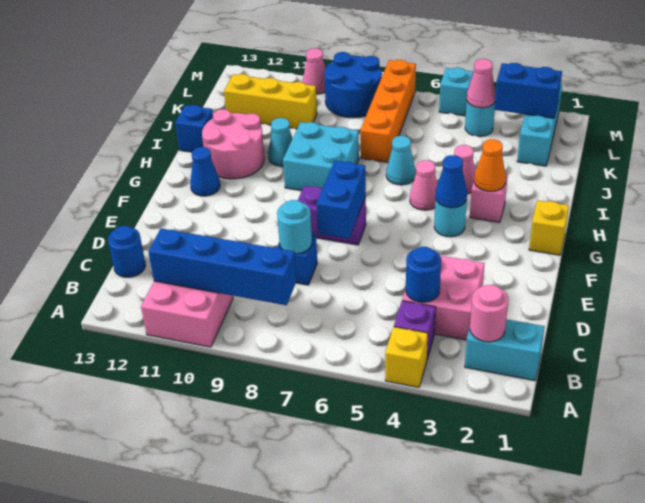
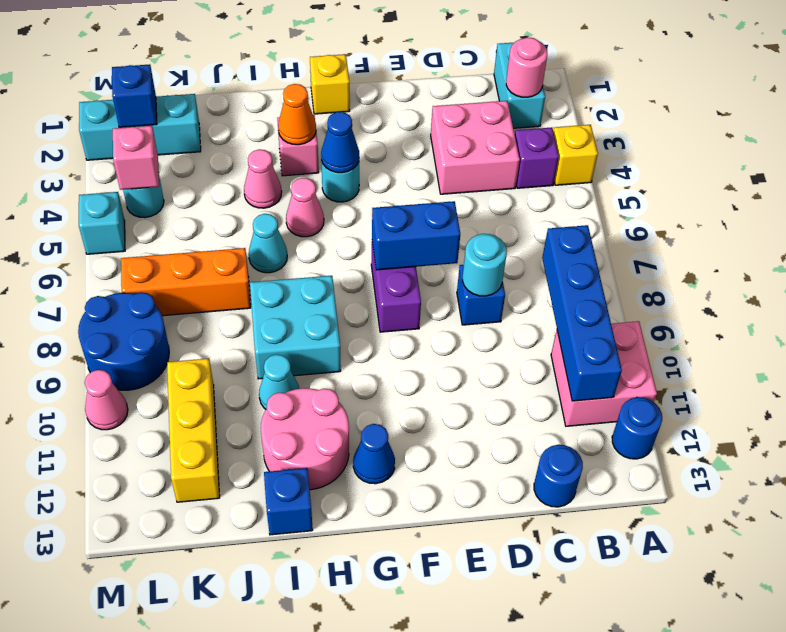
blue round brick C4 level 2 -> blue round brick A12 level 1
orange brick J7:M7 level 1 -> orange brick J7:L7 level 1
blue brick L2:L3 level 2 -> blue brick L2 level 2
pink cone L4 level 2 -> pink brick L4 level 2

